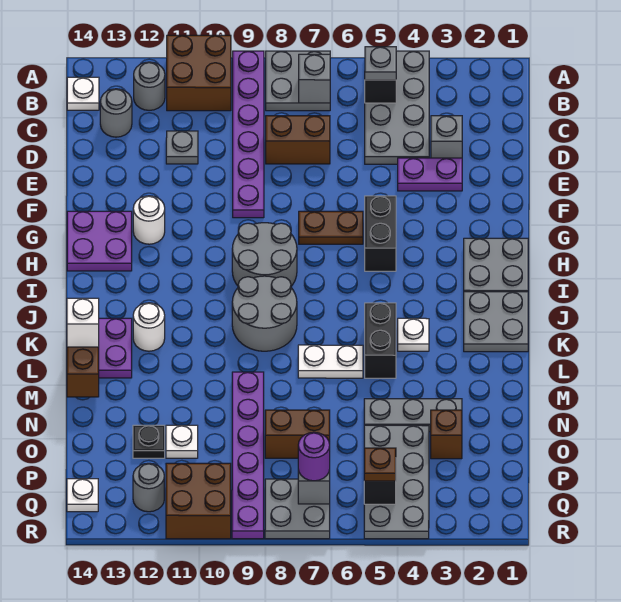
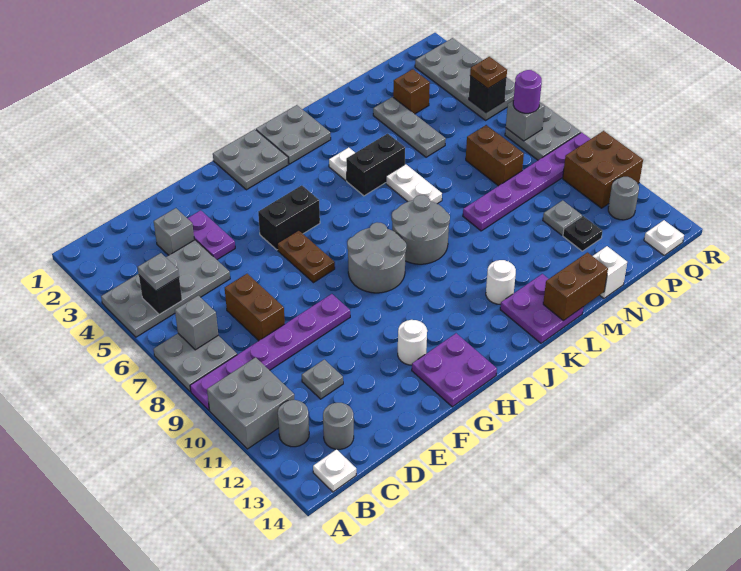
brown brick A10:B11 level 1 -> grey brick A10:B11 level 1
white brick L14 level 3 -> white brick N14 level 1
grey plate O4:R5 level 1 -> grey plate Q2:R5 level 1
white plate O11 level 1 -> grey plate O11 level 1

